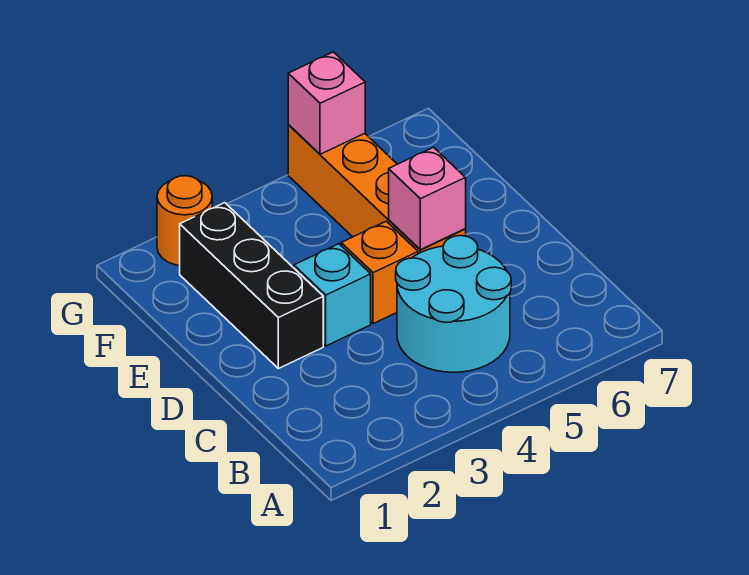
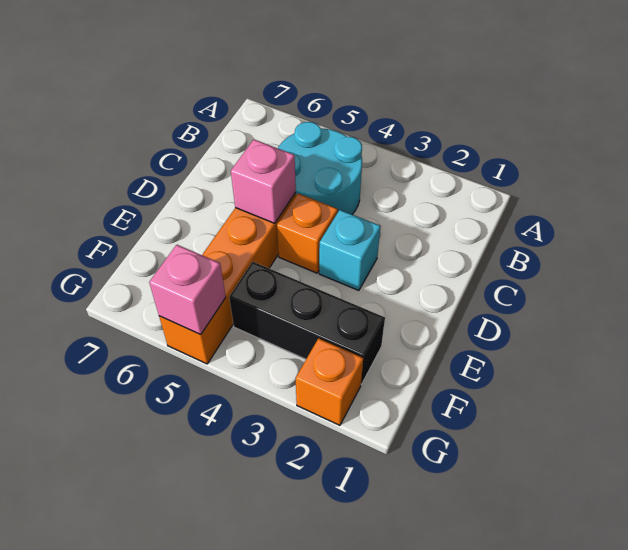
black brick D2:F2 level 1 -> black brick F2:F4 level 1
orange round brick G2 level 1 -> orange brick G2 level 1

